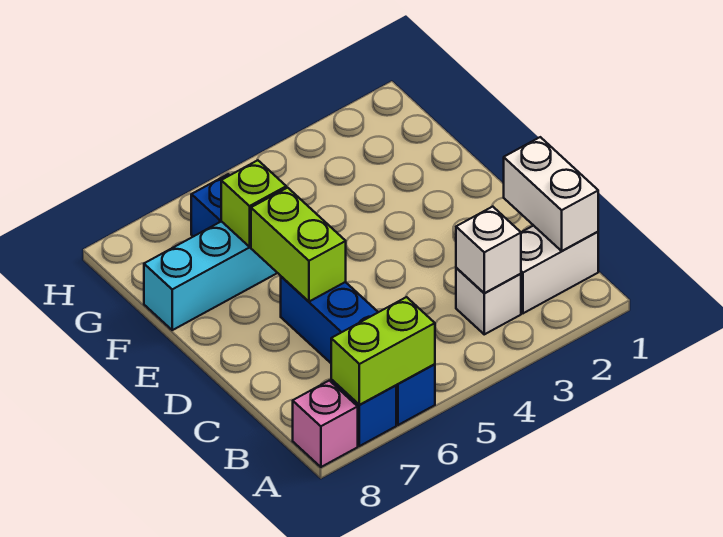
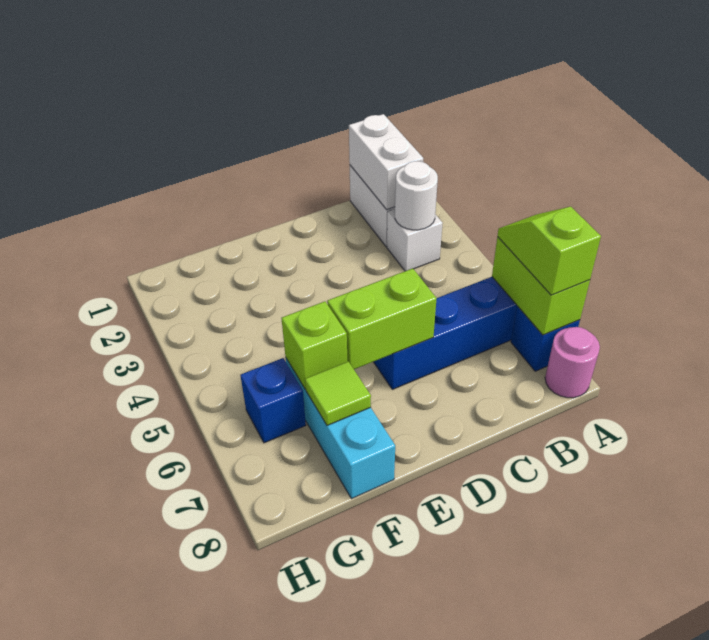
none -> lime slope A6:A7 level 3 top 7
pink brick A8 level 1 -> pink round brick A8 level 1
white brick B1:C1 level 2 -> white brick B1:B2 level 2
white brick B3 level 2 -> white round brick B3 level 2
none -> lime tile F7 level 2

